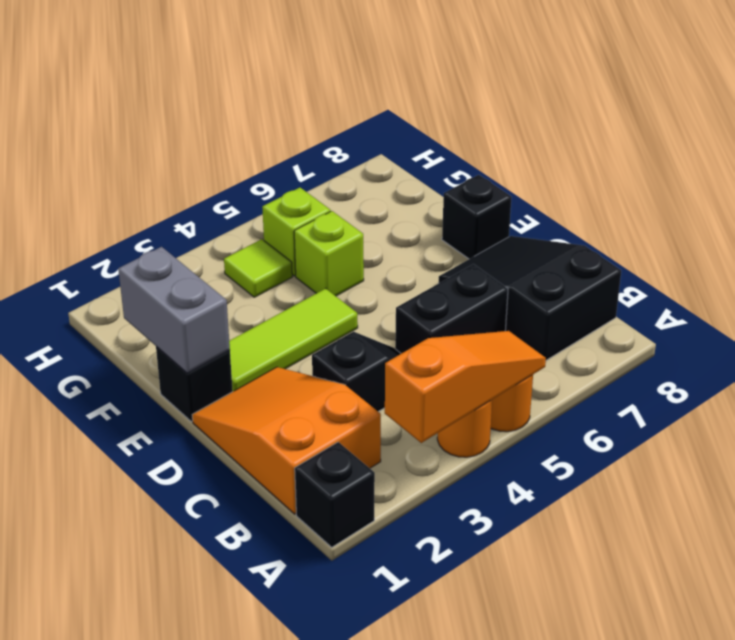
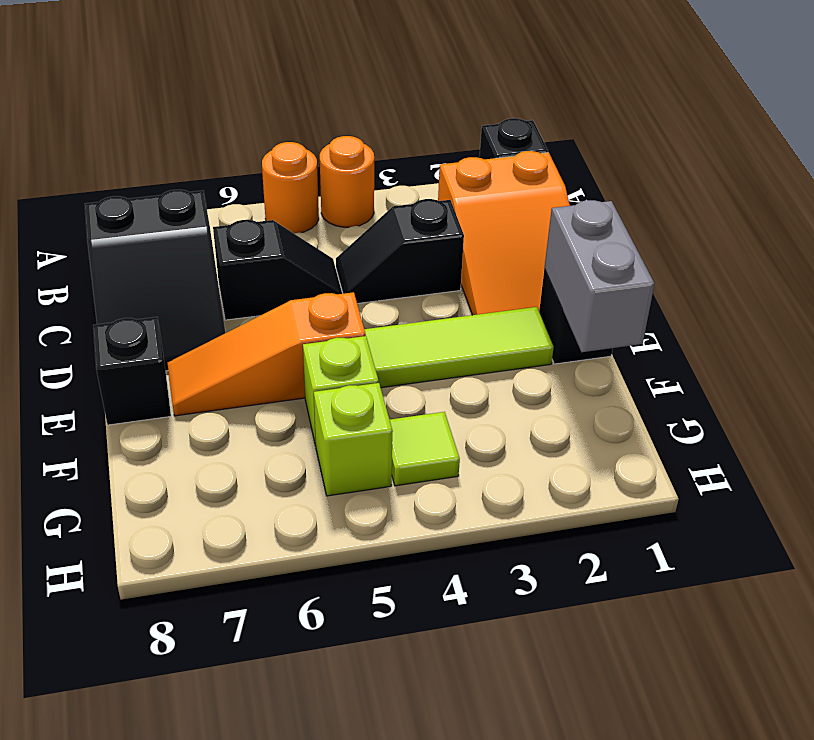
orange slope A3:A5 level 2 top 3 -> orange slope E5:E7 level 1 top 5
black brick C5:C6 level 1 -> black slope C5:C6 level 1 top 6

